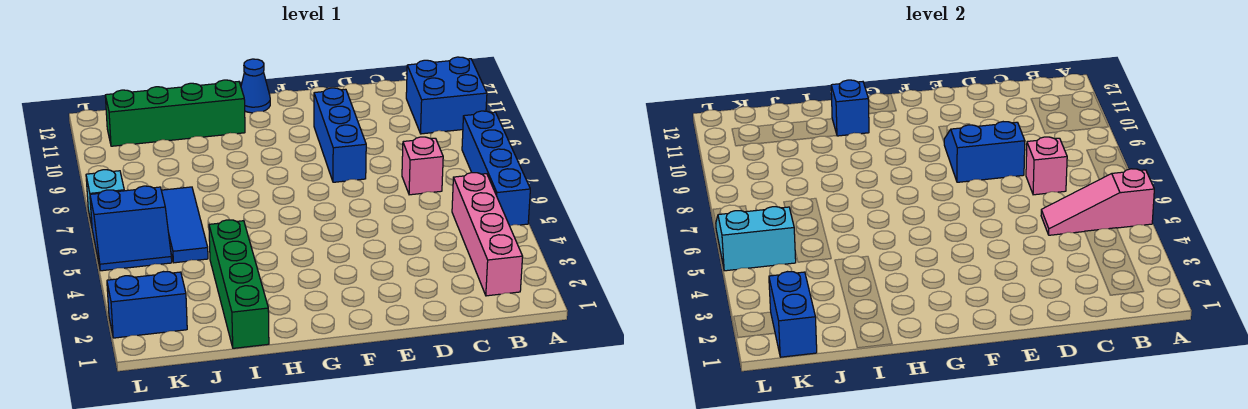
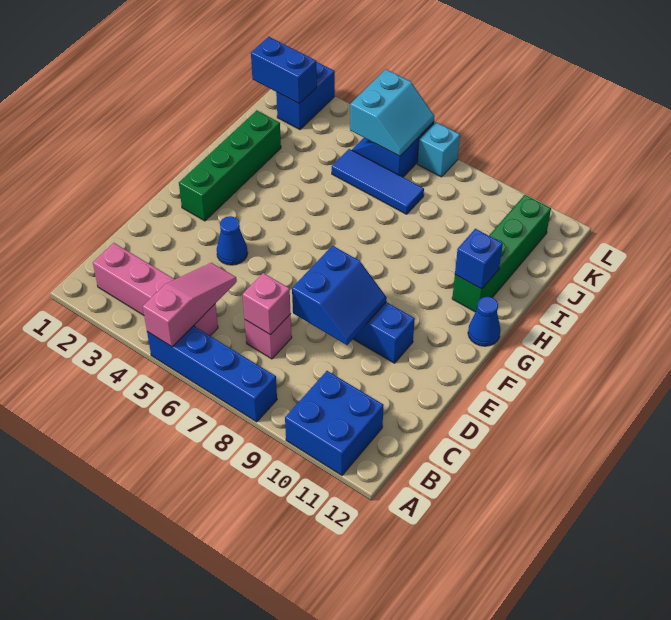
none -> blue cone E4 level 1
green brick I1:I4 level 1 -> green brick F2:I2 level 1

